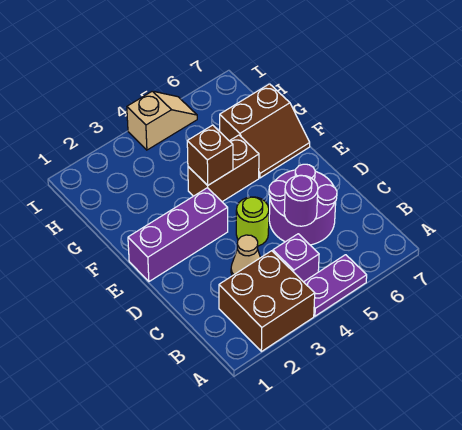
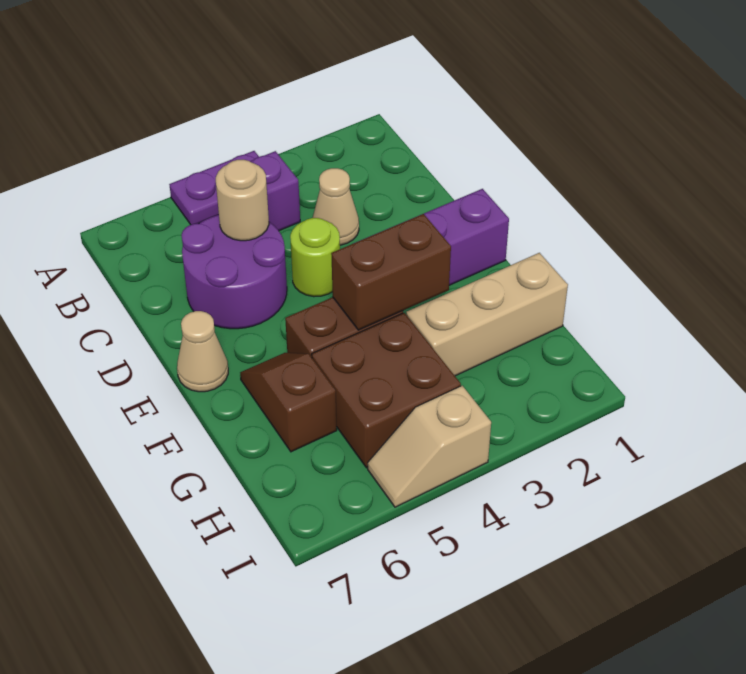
brown brick A2:B3 level 1 -> brown brick G4:H5 level 1
purple round brick C5 level 2 -> tan round brick C5 level 2
none -> tan cone E7 level 1
brown brick F4 level 2 -> brown brick F3:F4 level 2
brown slope F6:G7 level 1 top G -> brown slope F6:G6 level 1 top G
none -> tan brick G1:G3 level 1

